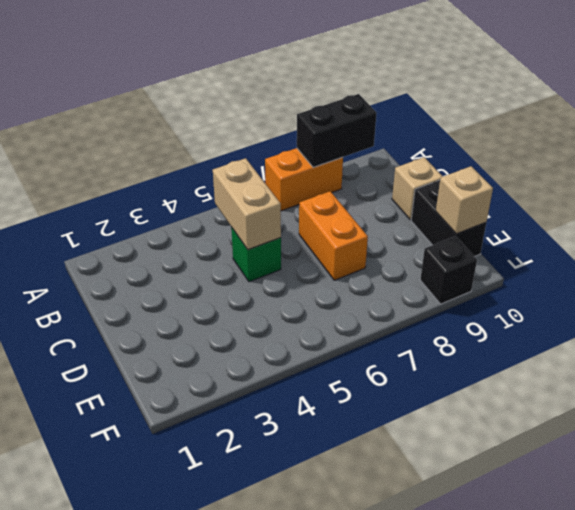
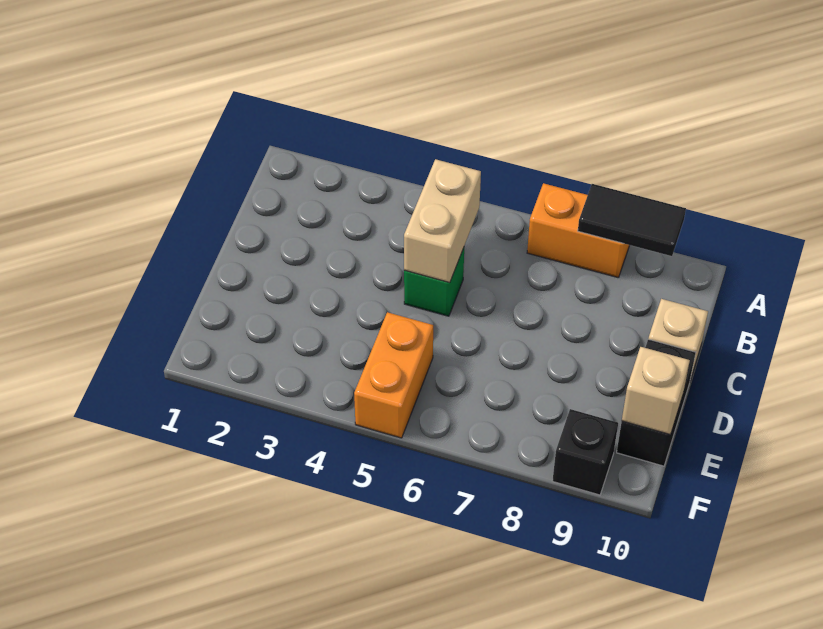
black brick A8:A9 level 2 -> black tile A8:A9 level 2
orange brick C7:D7 level 1 -> orange brick E5:F5 level 1

